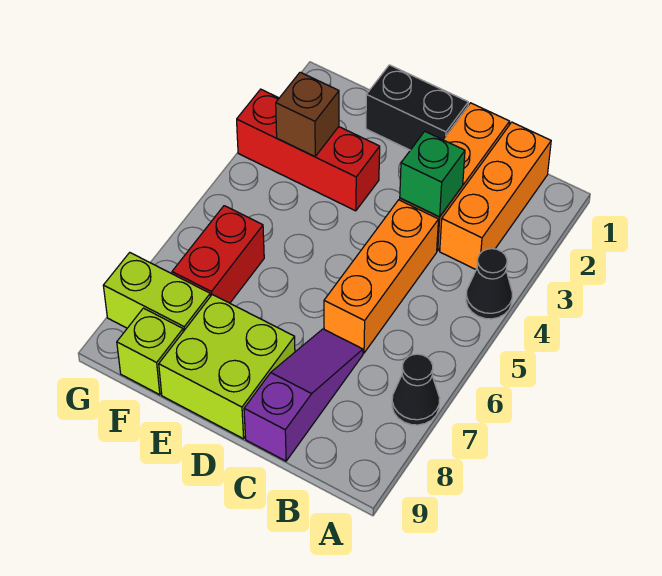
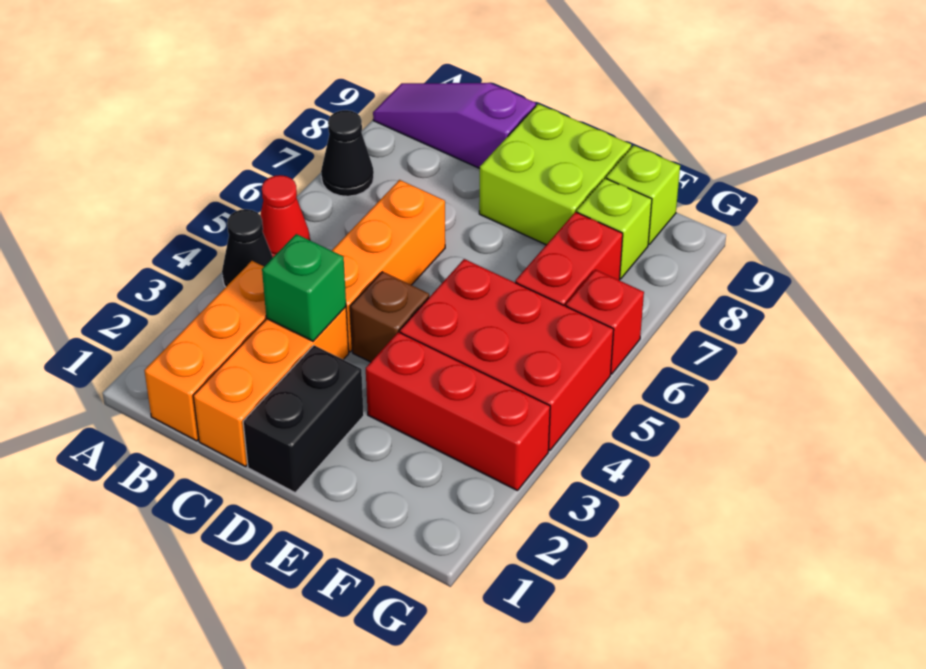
none -> red cone A5 level 1
purple slope C7:C9 level 1 top 9 -> purple slope A9:C9 level 1 top C
black brick D1:E1 level 1 -> black brick D1:D2 level 1
none -> red brick E4:G5 level 1
brown brick F3 level 2 -> brown brick D4 level 1
lime brick F8:G8 level 1 -> lime brick F8 level 1
none -> red brick G6 level 1

